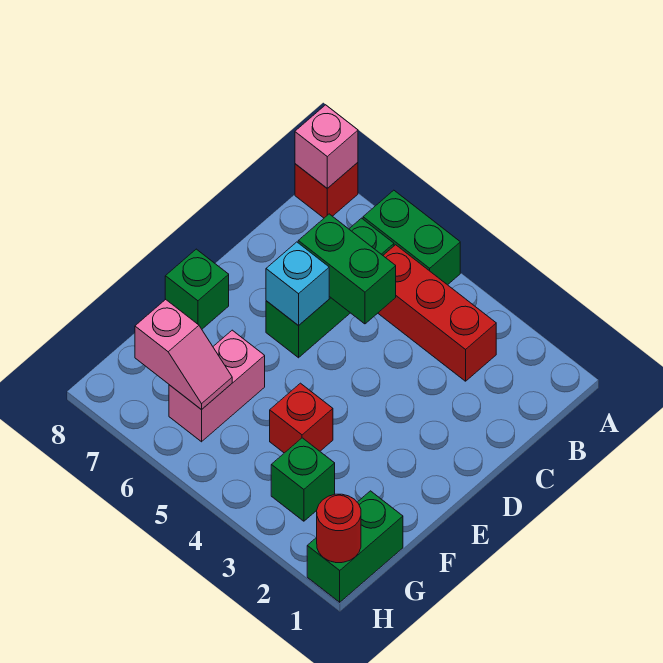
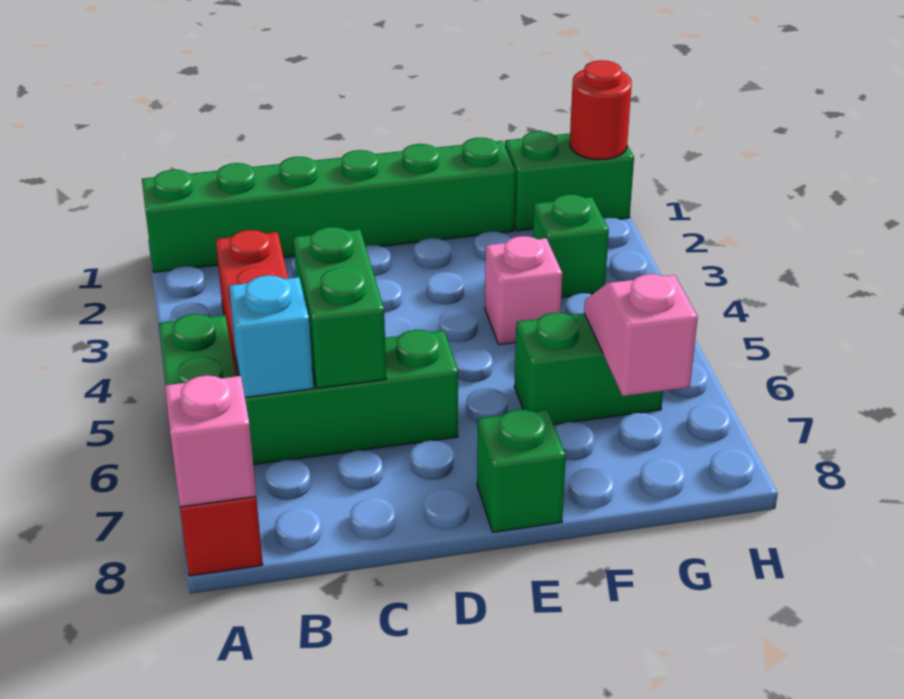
none -> green brick A1:F1 level 1
cyan brick D6 level 2 -> cyan brick B6 level 2
red brick F4 level 1 -> pink brick F4 level 1
pink brick F6:G6 level 1 -> green brick F6:G6 level 1

